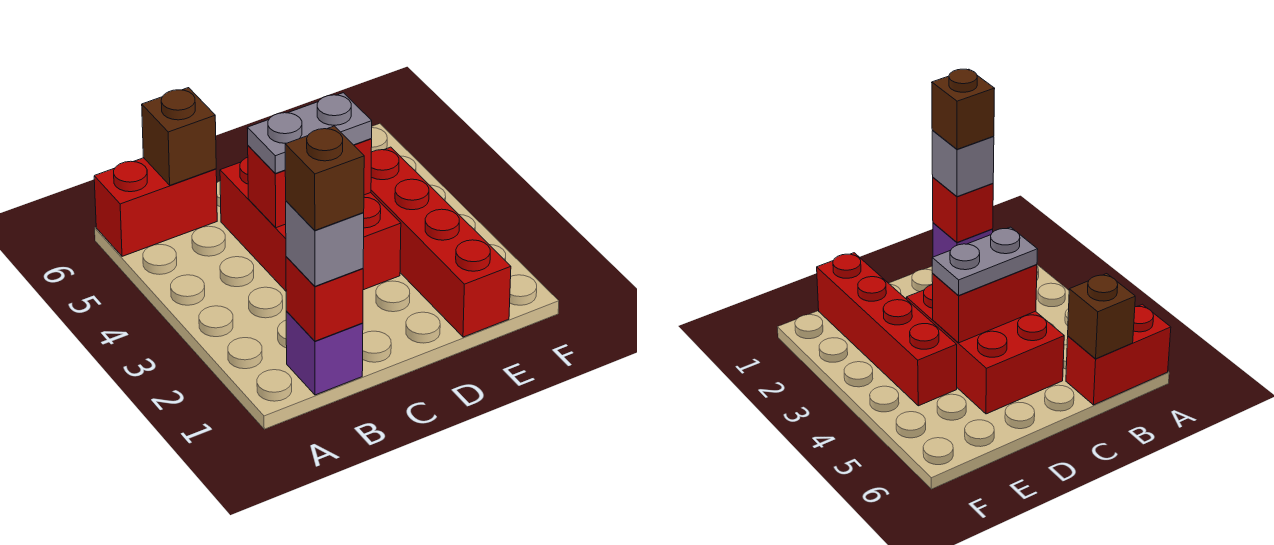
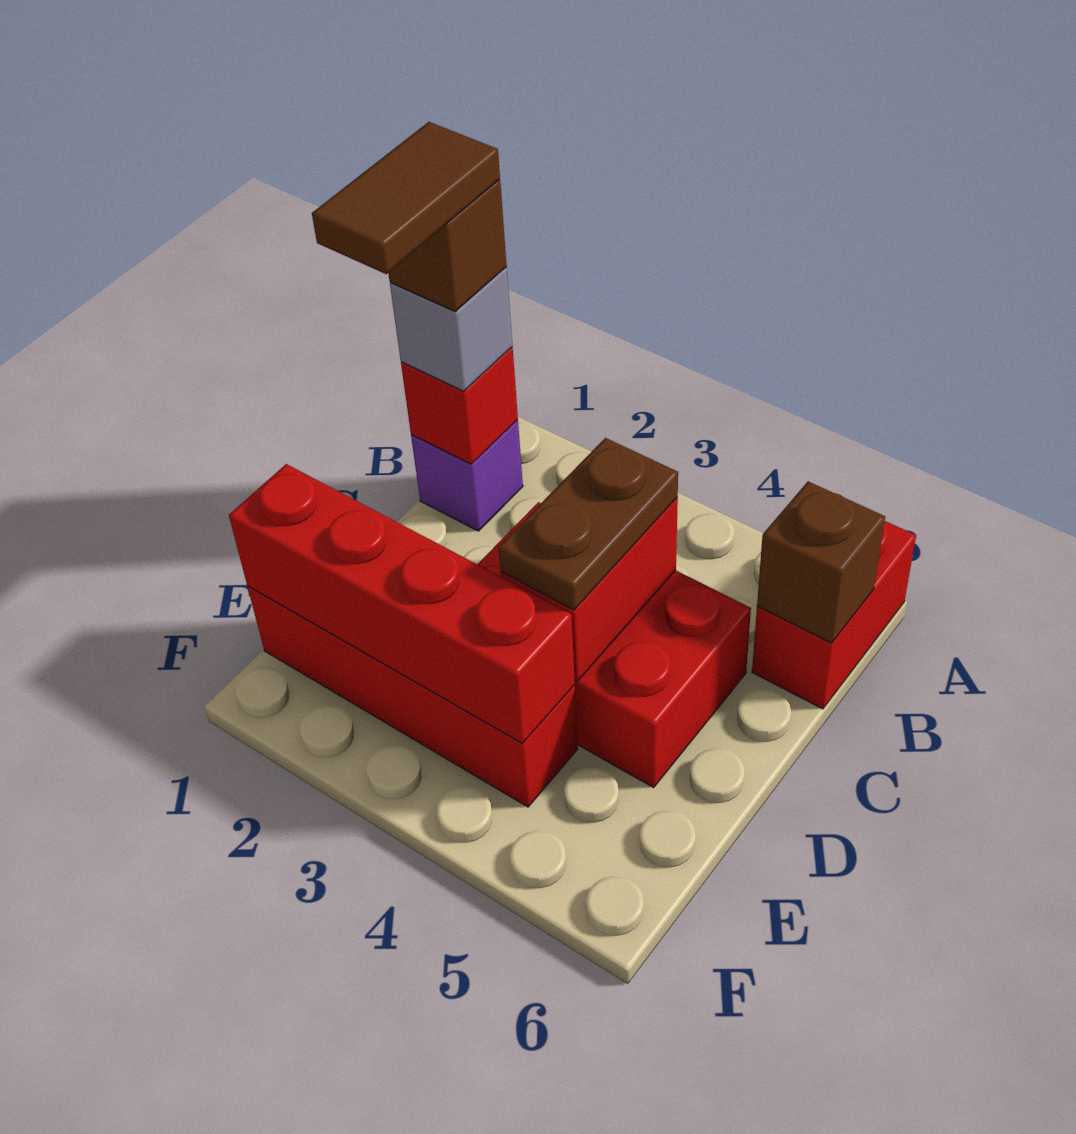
none -> brown tile B1:C1 level 5
grey plate C4:D4 level 3 -> brown plate C4:D4 level 3
none -> red brick E1:E4 level 2

